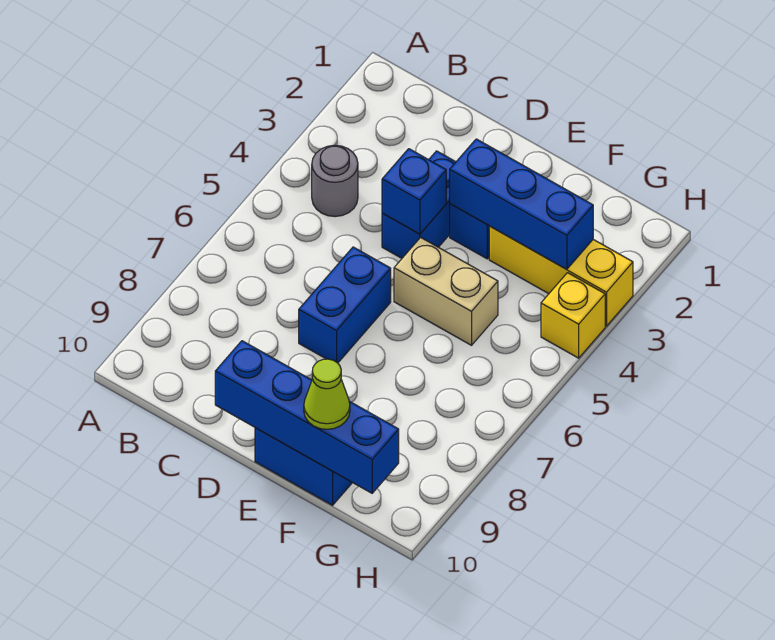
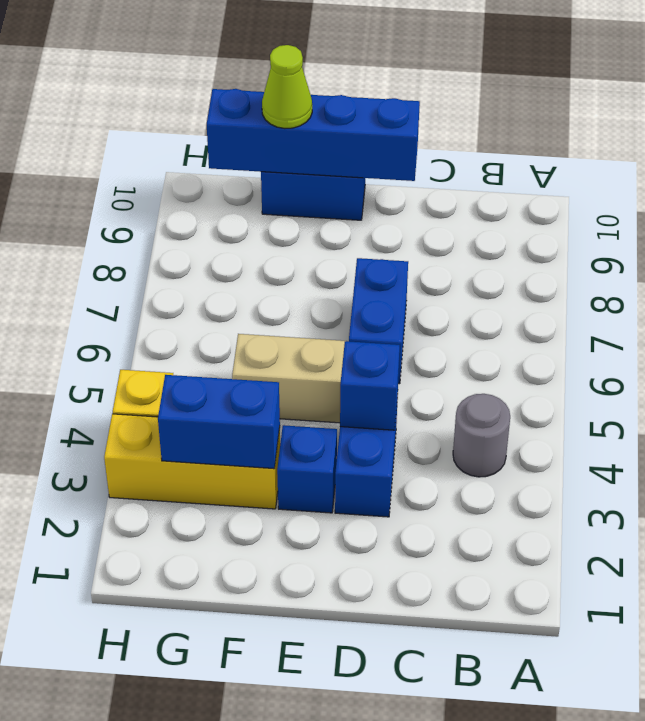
blue brick E3:G3 level 2 -> blue brick F3:G3 level 2

